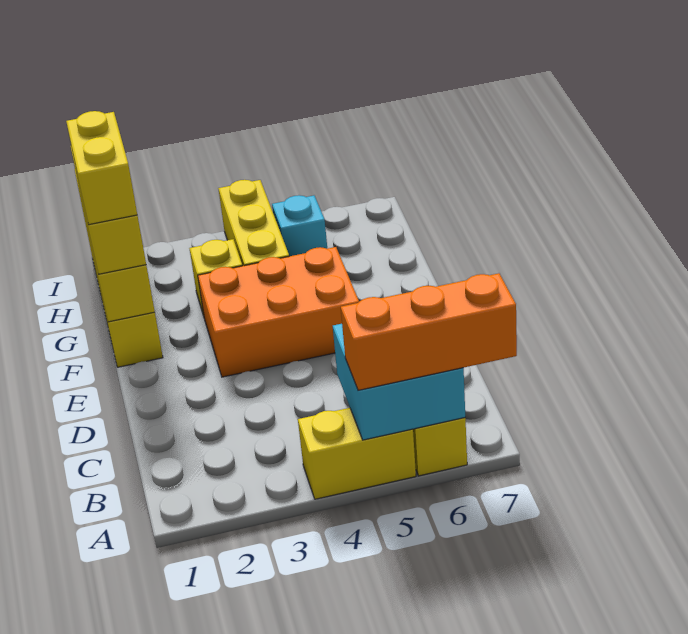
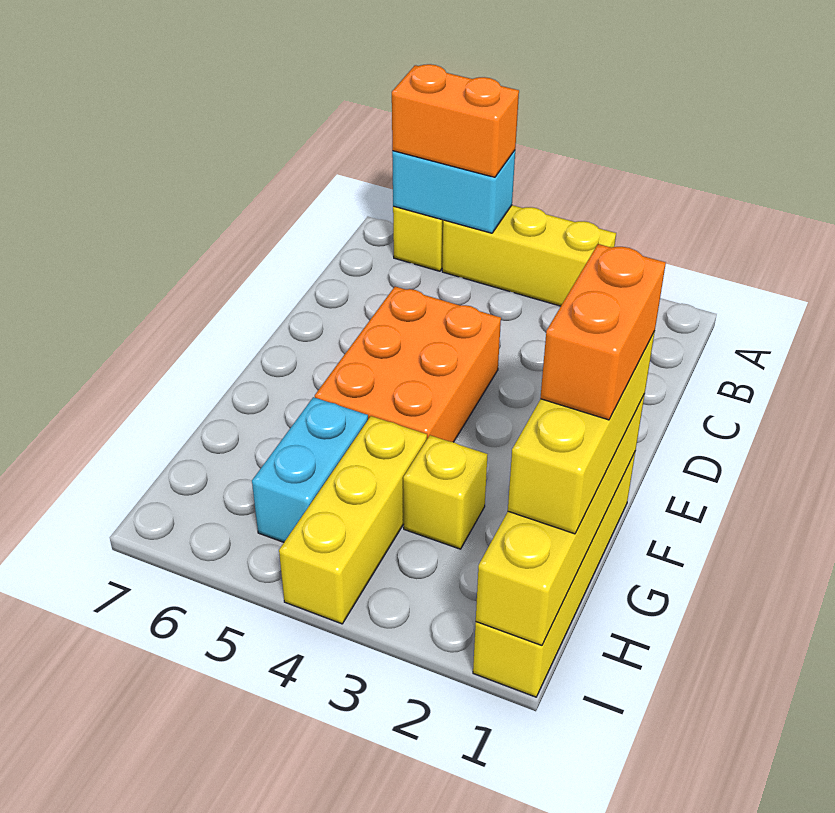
yellow brick A4:A5 level 1 -> yellow brick A3:A5 level 1
cyan brick A5:B6 level 2 -> cyan brick A5:A6 level 2
orange brick A5:A7 level 3 -> orange brick A5:A6 level 3
orange brick E3:F5 level 1 -> orange brick D4:F5 level 1
yellow brick F1:G1 level 4 -> orange brick F1:G1 level 4
cyan brick H5 level 1 -> cyan brick G5:H5 level 1

